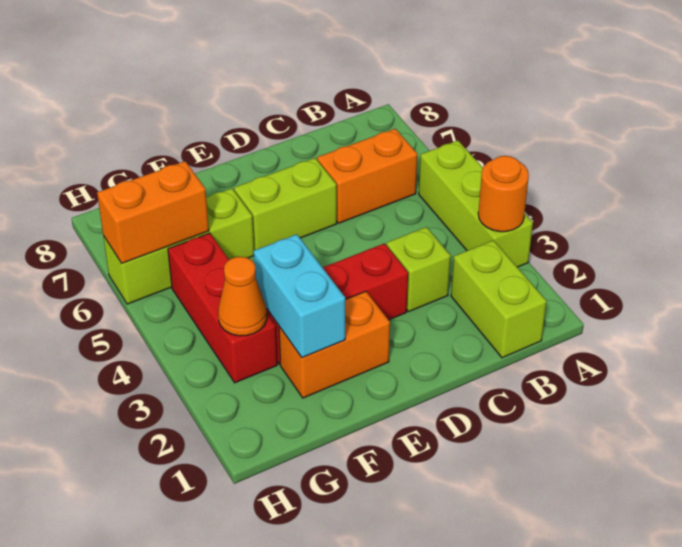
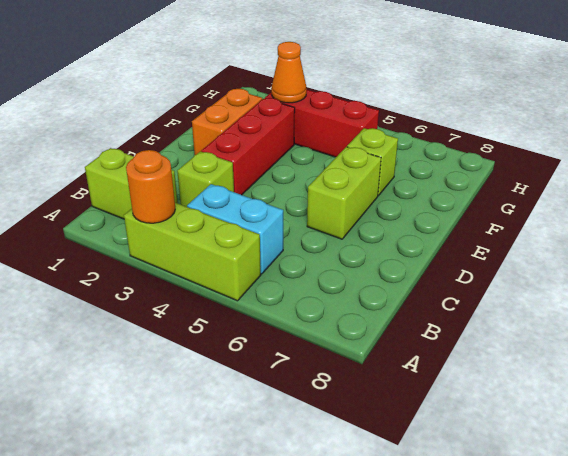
orange brick B6:C6 level 1 -> none
cyan brick F2:F3 level 2 -> cyan brick B4:B5 level 1
lime brick F6:H6 level 1 -> lime brick F6 level 1
orange brick G6:H6 level 2 -> none

